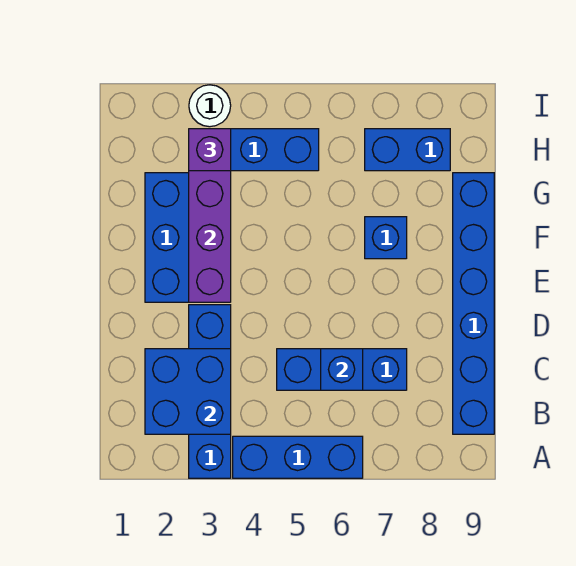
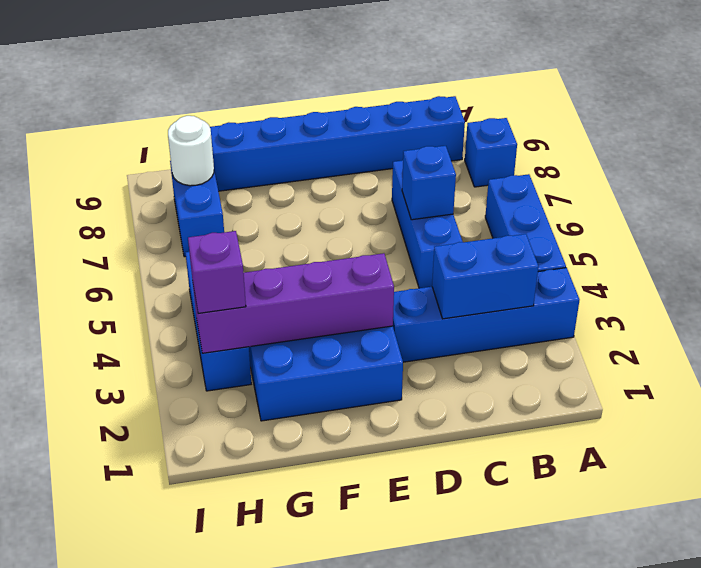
blue brick B2:C3 level 2 -> blue brick B3:C3 level 2
blue brick F7 level 1 -> blue brick A8 level 1
white round brick I3 level 1 -> white round brick H8 level 2

